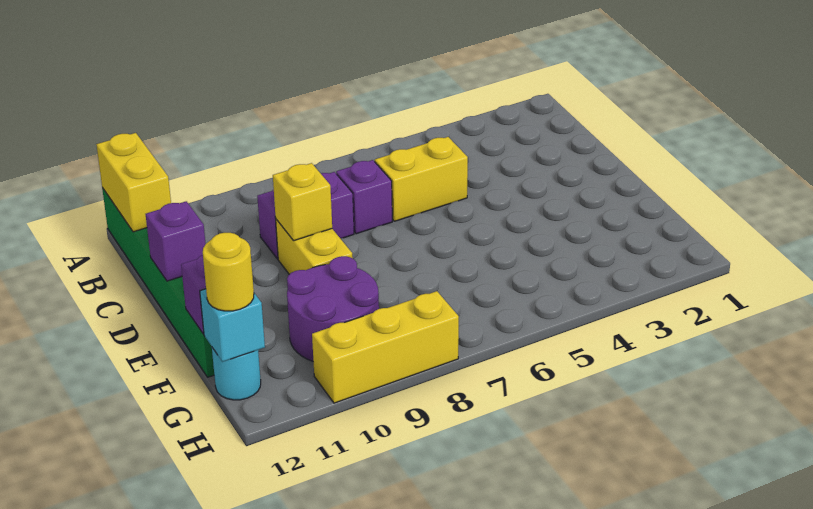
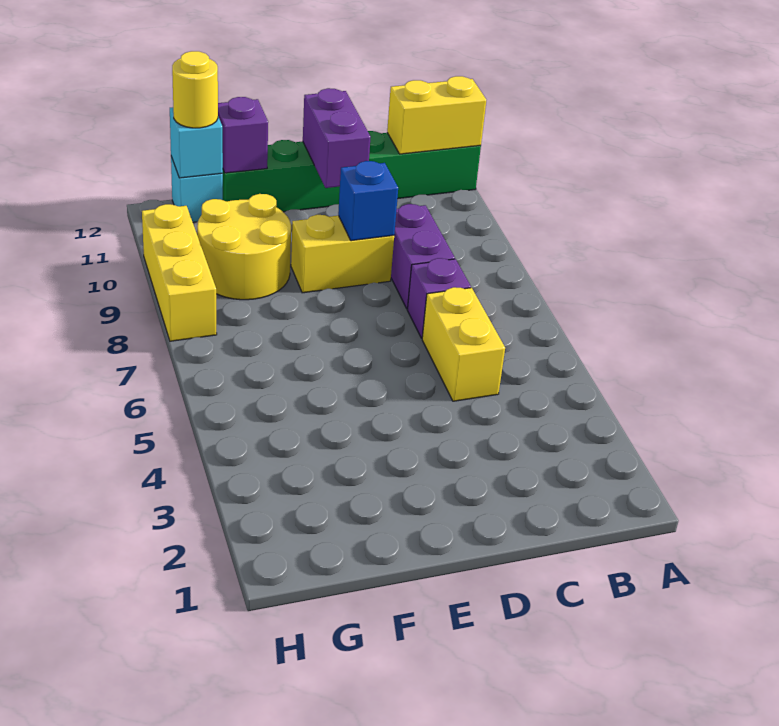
yellow brick D9 level 2 -> blue brick D9 level 2
purple brick D12 level 2 -> purple brick D11:D12 level 2
purple round brick F9:G10 level 1 -> yellow round brick F9:G10 level 1
cyan round brick G12 level 1 -> cyan brick G12 level 1

